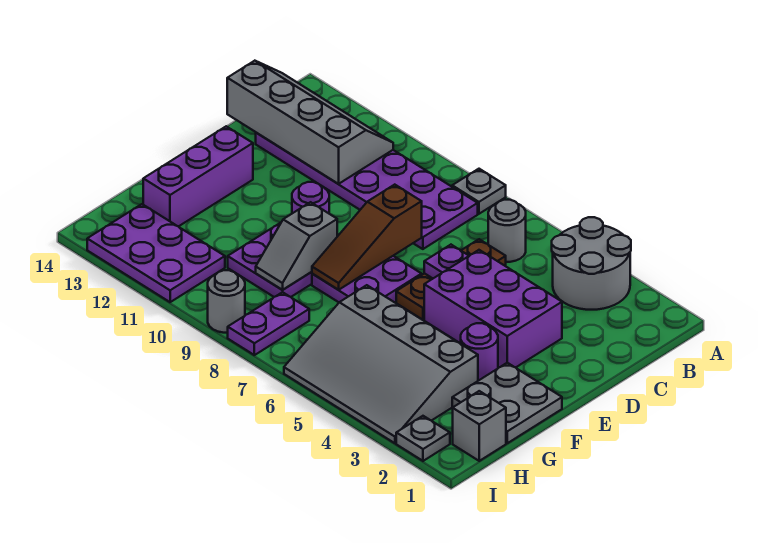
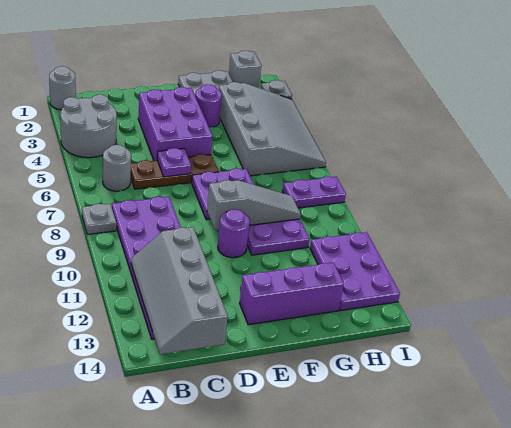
brown slope D8:F8 level 2 top D -> none
grey slope F9:G9 level 2 top F -> grey slope E9:G9 level 2 top E
grey round brick I9 level 1 -> grey round brick A1 level 1

